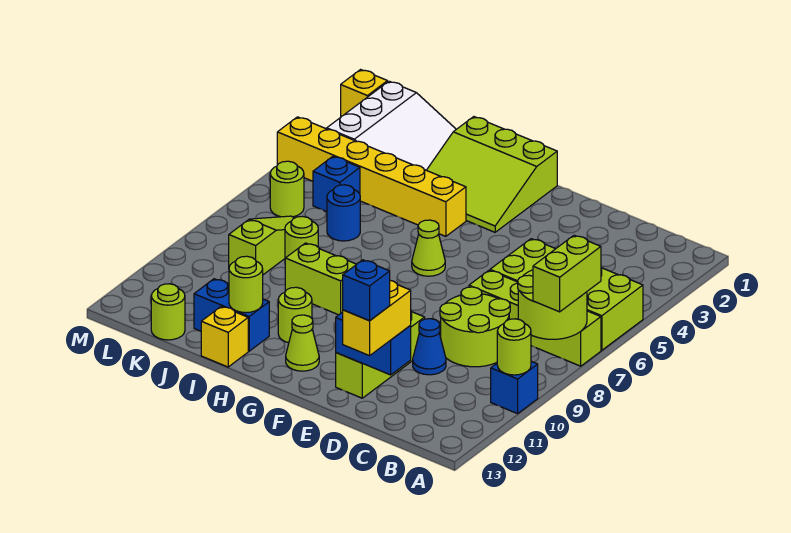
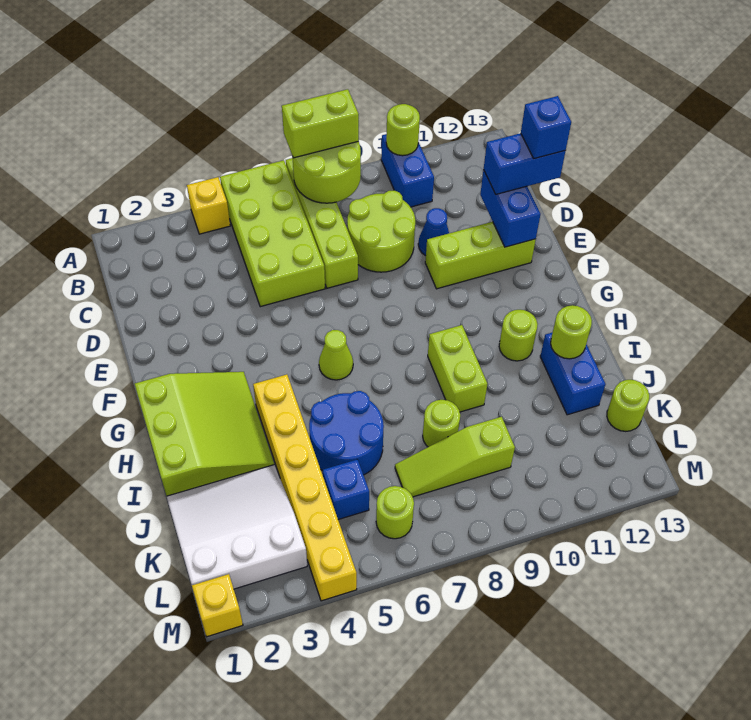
blue brick A10 level 1 -> blue brick A10:B10 level 1
yellow brick D12:D13 level 3 -> blue brick D12:D13 level 3
lime cone G12 level 1 -> none
yellow brick I13 level 1 -> yellow brick A4 level 1
blue round brick J6 level 1 -> blue round brick I5:J6 level 1

